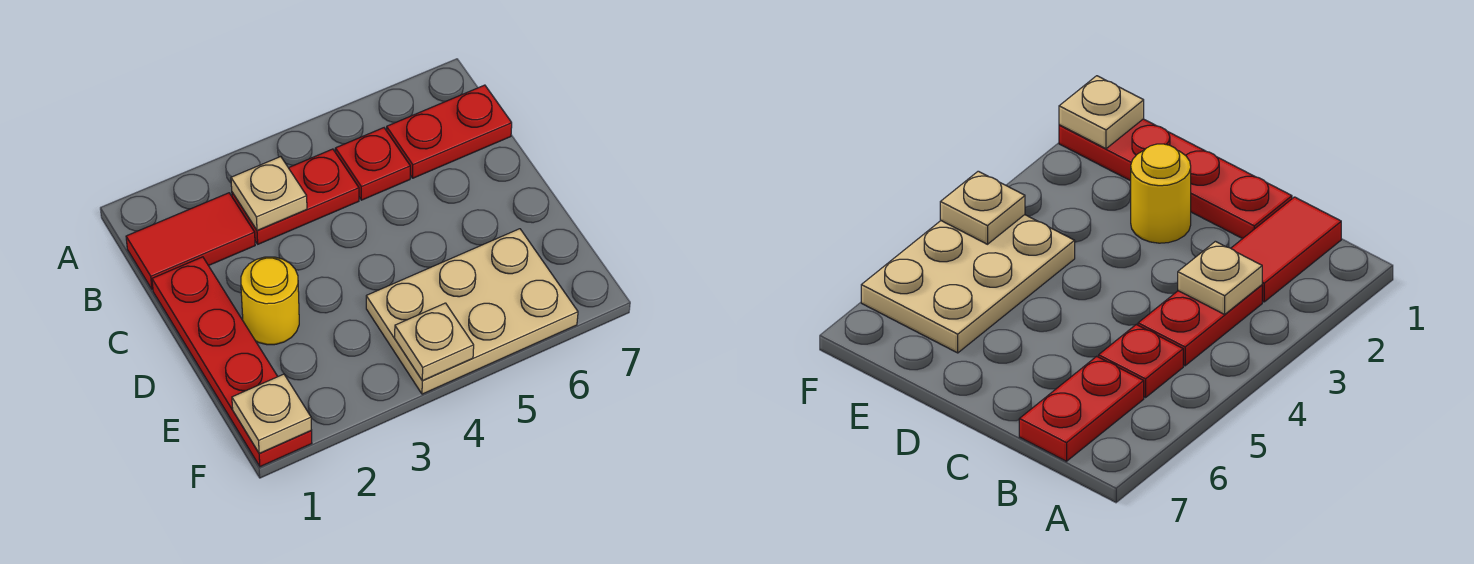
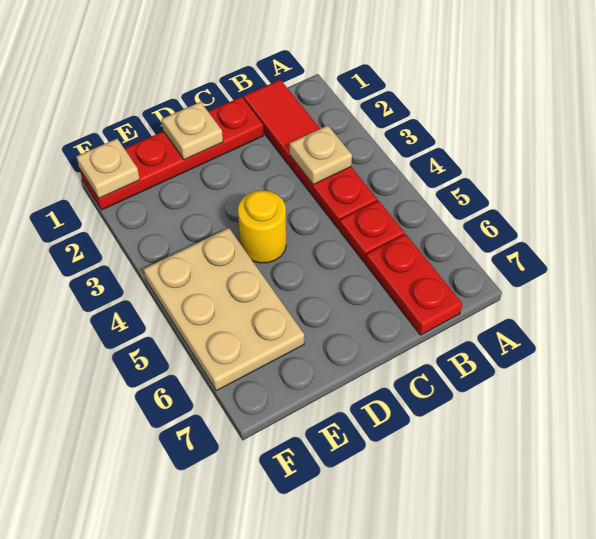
yellow round brick D2 level 1 -> yellow round brick D4 level 1
tan plate F4 level 2 -> tan plate D1 level 2

